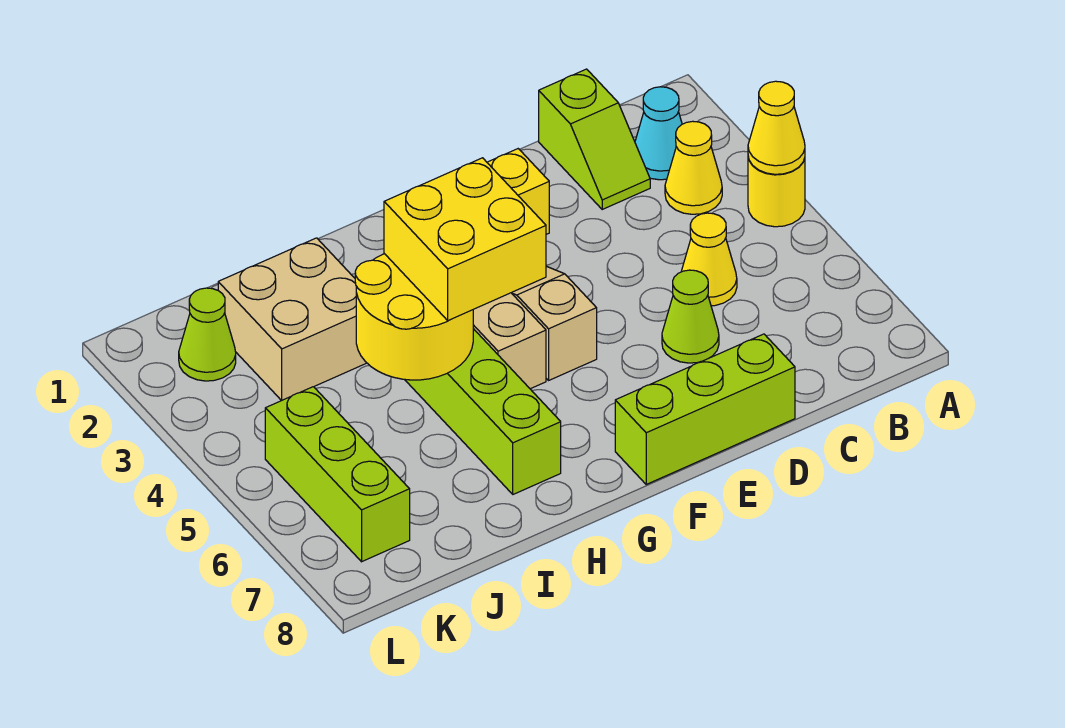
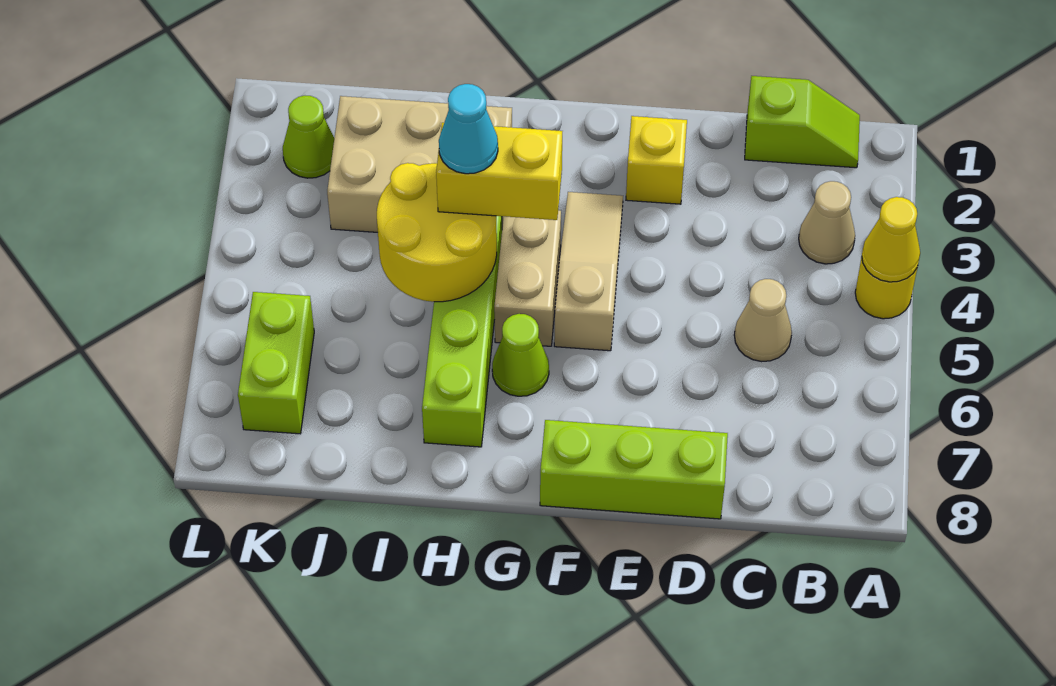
cyan cone B2 level 1 -> cyan cone H4 level 4
yellow cone B3 level 1 -> tan cone B3 level 1
lime slope C1:C2 level 1 top 1 -> lime slope B1:C1 level 1 top C
yellow cone C5 level 1 -> tan cone C5 level 1
lime cone D6 level 1 -> lime cone G6 level 1
yellow brick G4:H5 level 3 -> yellow brick G4:H4 level 3
tan brick I2:J3 level 1 -> tan brick H2:J3 level 1
lime brick K5:K7 level 1 -> lime brick K6:K7 level 1

